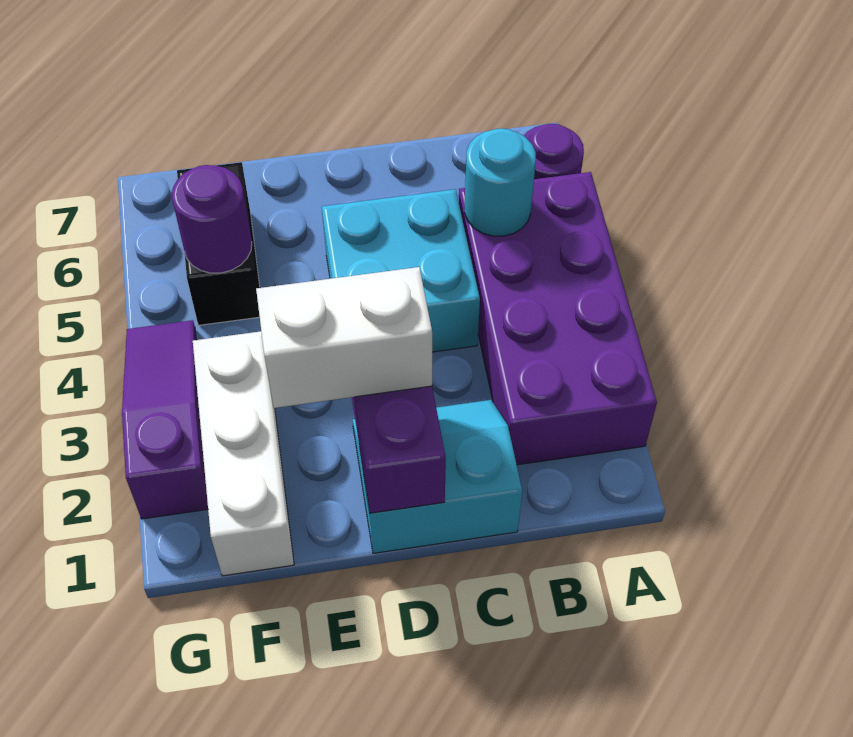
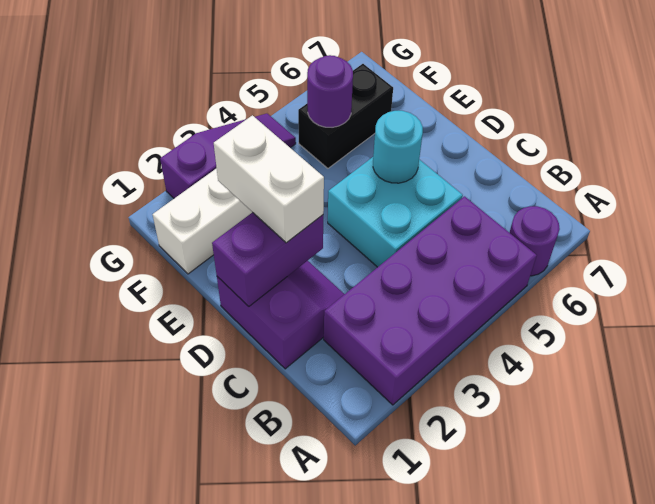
cyan round brick B5 level 2 -> cyan round brick D5 level 2
cyan slope C1:D2 level 1 top 1 -> purple slope C1:D2 level 1 top 1

